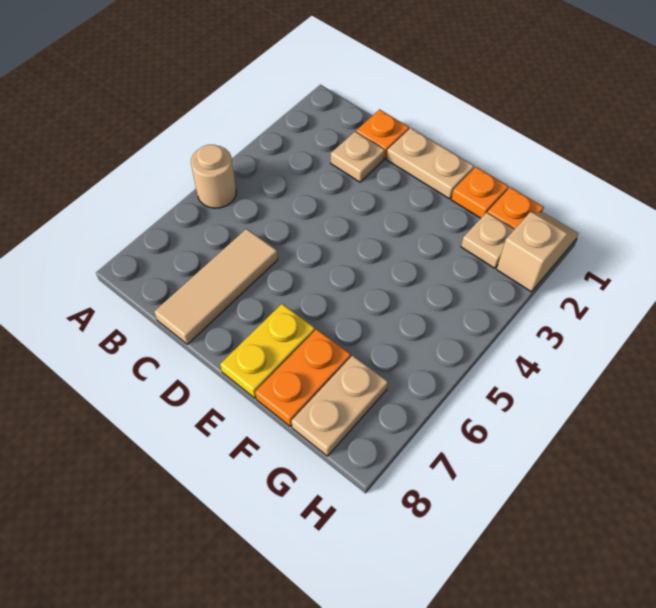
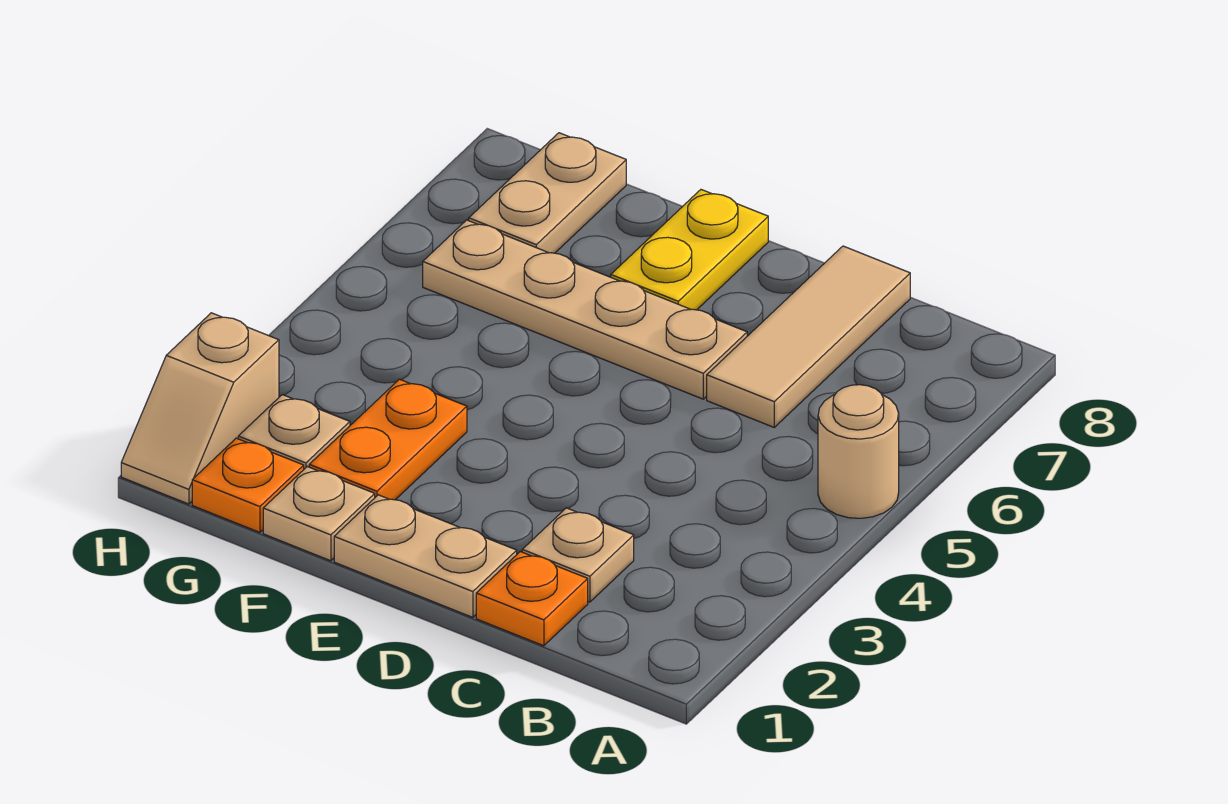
none -> tan plate D6:G6 level 1
orange plate F1 level 1 -> tan plate F1 level 1
orange plate F7:F8 level 1 -> orange plate F2:F3 level 1

